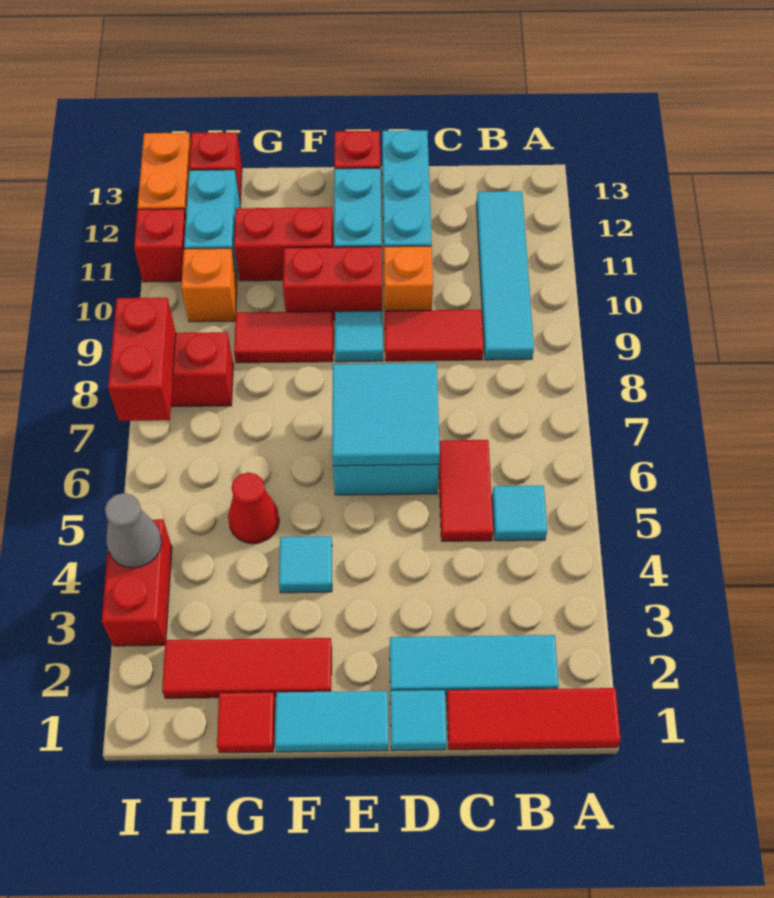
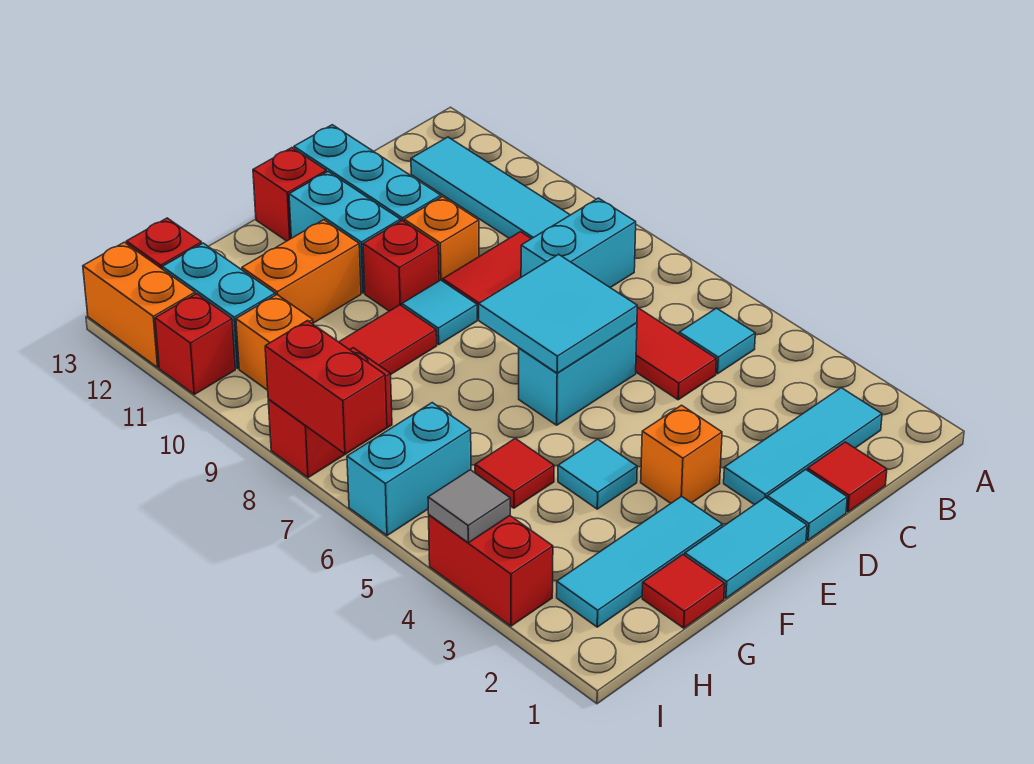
red tile A1:C1 level 1 -> red tile C1 level 1
none -> cyan brick B8:C8 level 1
none -> orange brick E3 level 1
red brick E10:F10 level 1 -> red brick E10 level 1
red tile F2:H2 level 1 -> cyan tile F2:H2 level 1
red brick F11:G11 level 1 -> orange brick F11:G11 level 1
red cone G5 level 1 -> red tile G5 level 1
none -> cyan brick H6:I6 level 1
grey cone I4 level 2 -> grey tile I4 level 2

